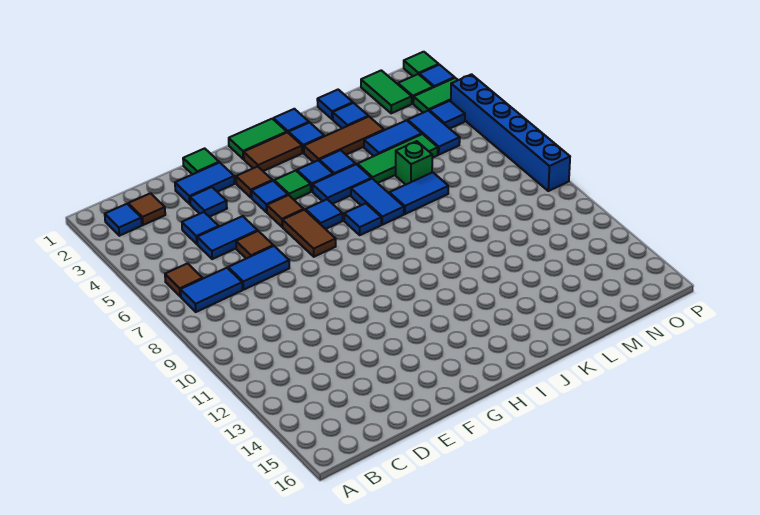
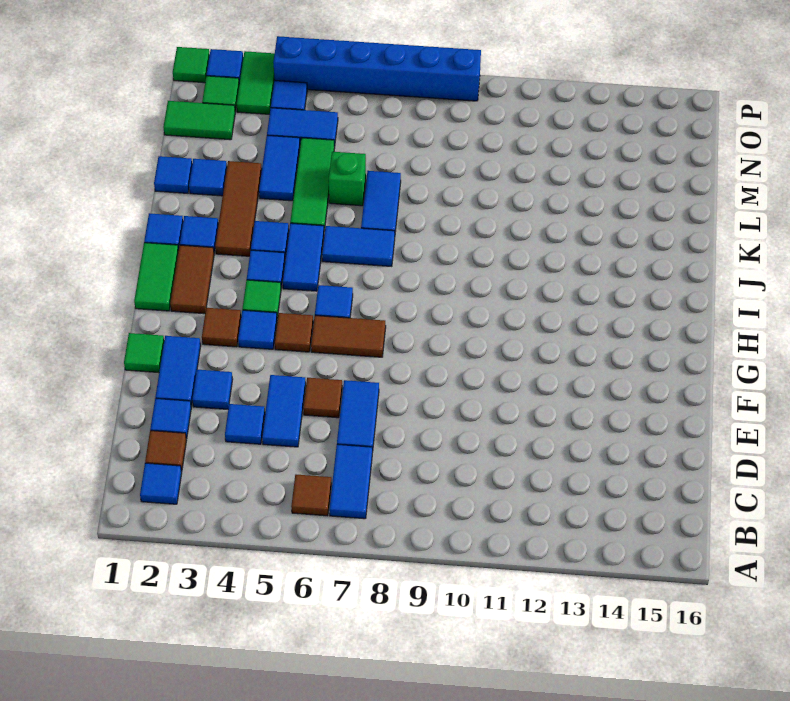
blue tile I7 level 1 -> blue tile D2 level 1

